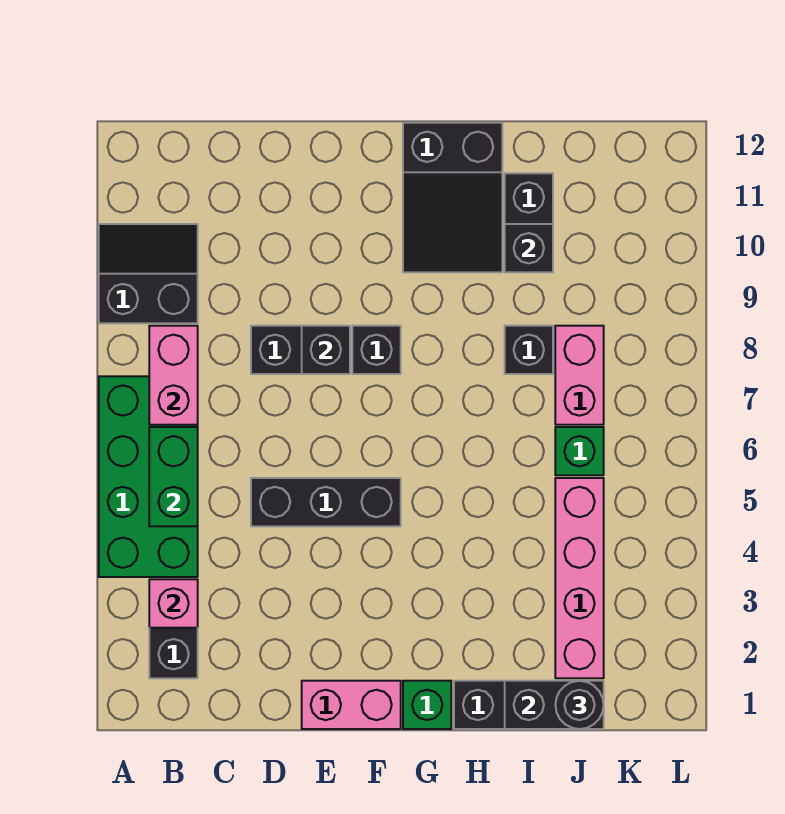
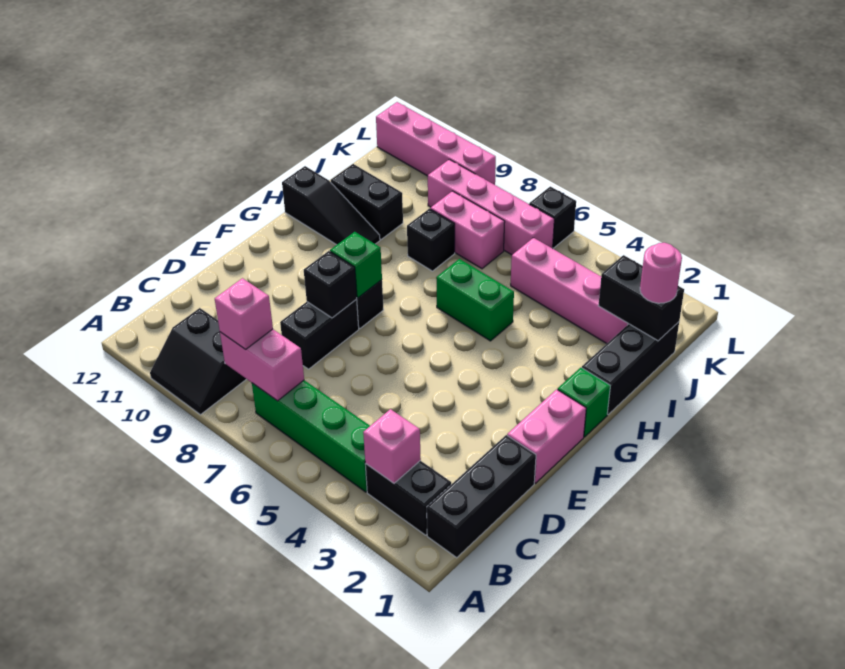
green brick A4:B7 level 1 -> green brick B4:B7 level 1
black slope A9:B10 level 1 top 9 -> black slope A9:B10 level 1 top B
green brick B5:B6 level 2 -> green brick H5:H6 level 1
none -> pink brick B8 level 3
black brick D5:F5 level 1 -> black brick B1:D1 level 1
black slope G10:H12 level 1 top 12 -> black slope H10:H12 level 1 top 12
black brick I1:J1 level 2 -> black brick J1:J2 level 2
black brick I10 level 2 -> black brick L6 level 1
black round brick J1 level 3 -> pink round brick J1 level 3
green brick J6 level 1 -> green brick F8 level 2
none -> pink brick K6:K9 level 1
none -> pink brick L9:L12 level 1

